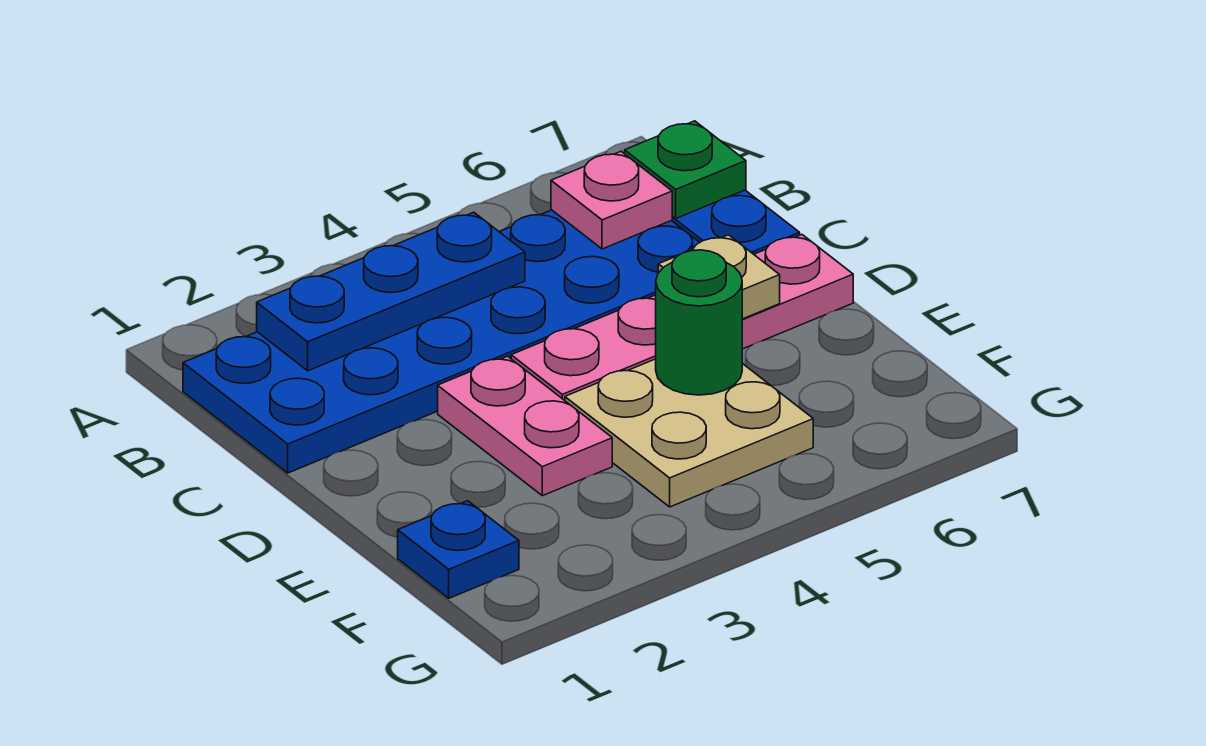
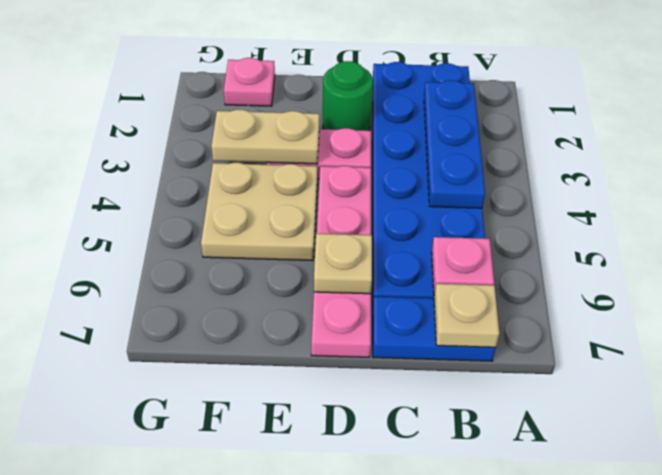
green plate B7 level 2 -> tan plate B7 level 2
none -> tan plate E3:F3 level 2
green round brick E5 level 2 -> green round brick D2 level 1
blue plate F1 level 1 -> pink plate F1 level 1

